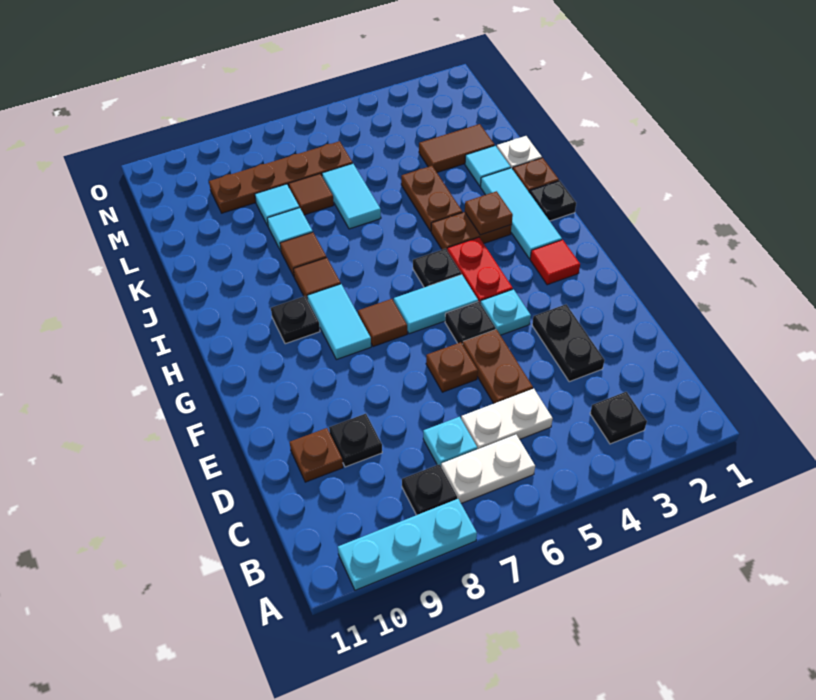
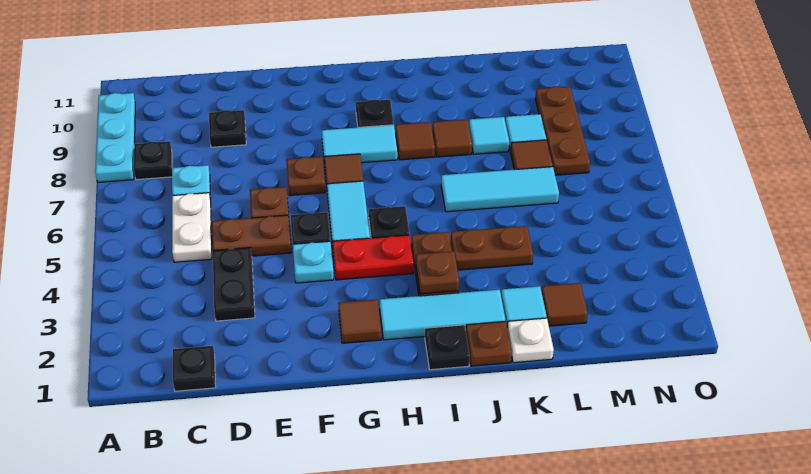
black plate B3 level 1 -> black plate C1 level 1
white plate B6:B7 level 1 -> none
black plate D3:E3 level 1 -> black plate D3:D4 level 1
brown plate D10 level 1 -> brown plate F7 level 1
red tile G2 level 1 -> brown tile G2 level 1
cyan tile K6:L6 level 1 -> cyan tile J6:L6 level 1
brown tile L2:L3 level 1 -> brown tile L2 level 1
brown plate M6:M9 level 1 -> brown plate M7:M9 level 1

